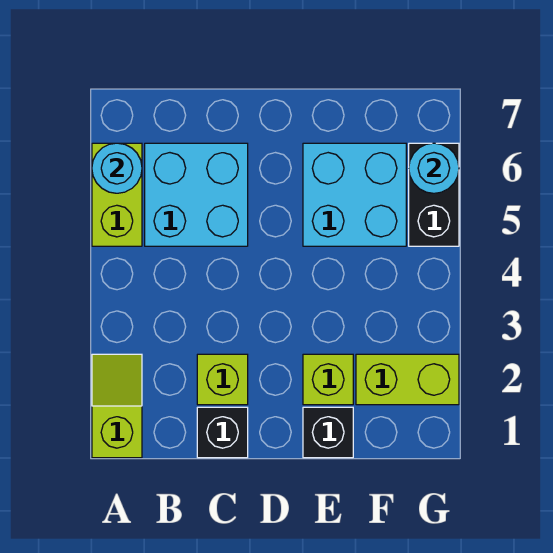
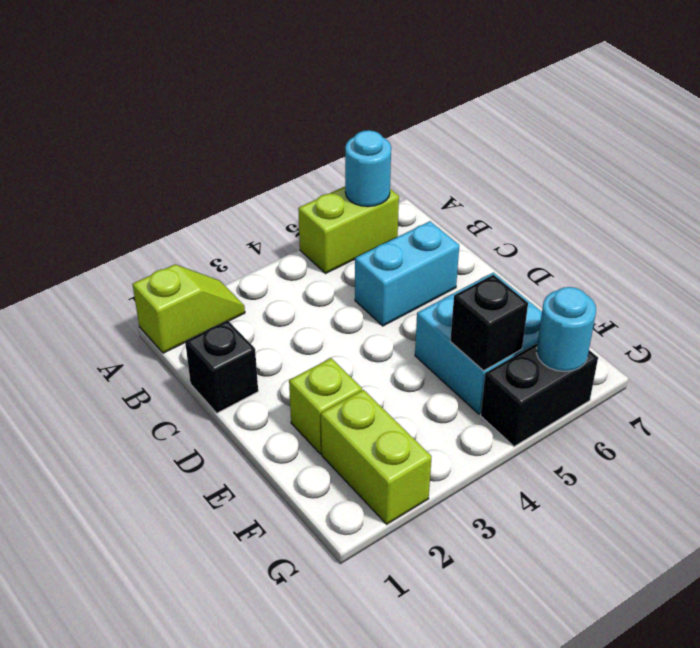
cyan brick B5:C6 level 1 -> cyan brick C5:C6 level 1
lime brick C2 level 1 -> none
black brick E1 level 1 -> black brick F5 level 2

